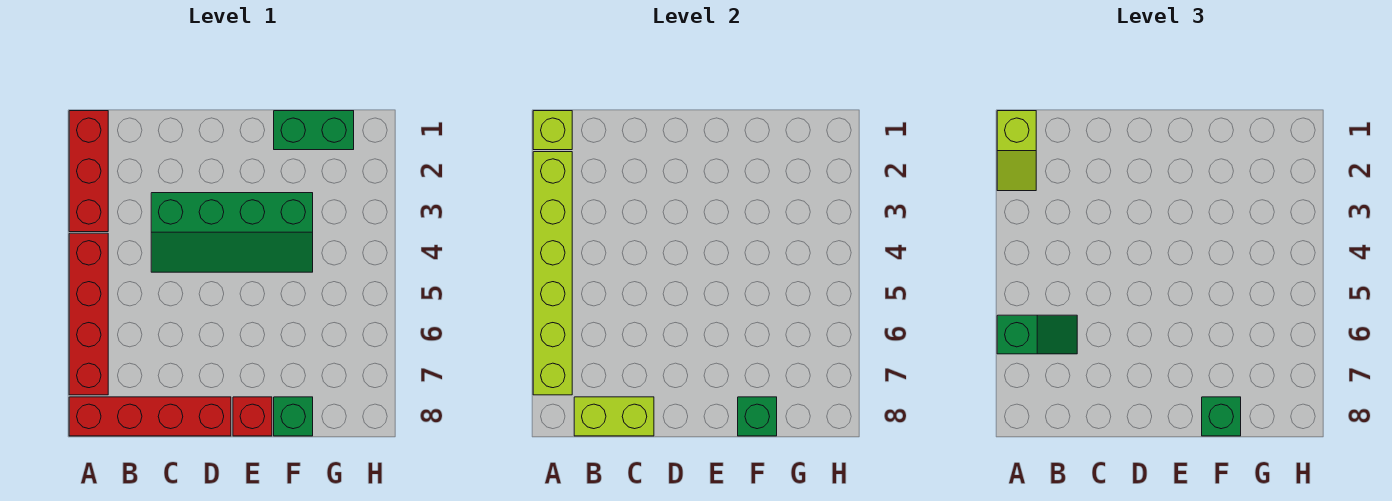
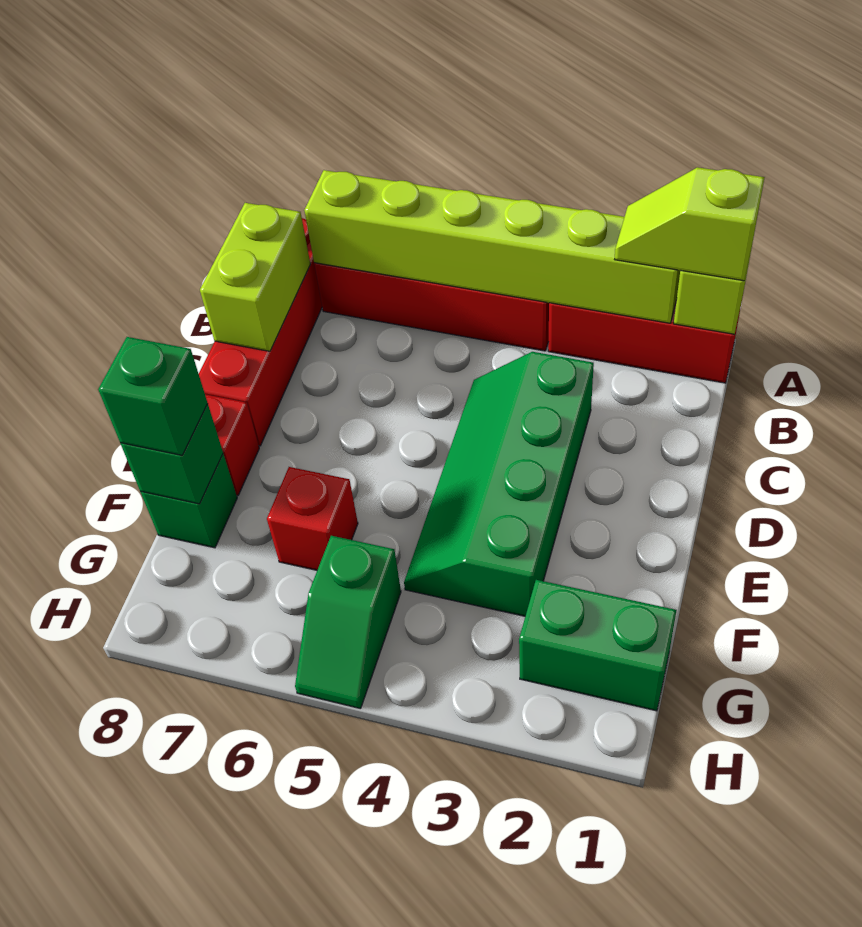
green slope A6:B6 level 3 top A -> green slope G5:H5 level 1 top G
green brick F1:G1 level 1 -> green brick G1:G2 level 1
none -> red brick F6 level 1

